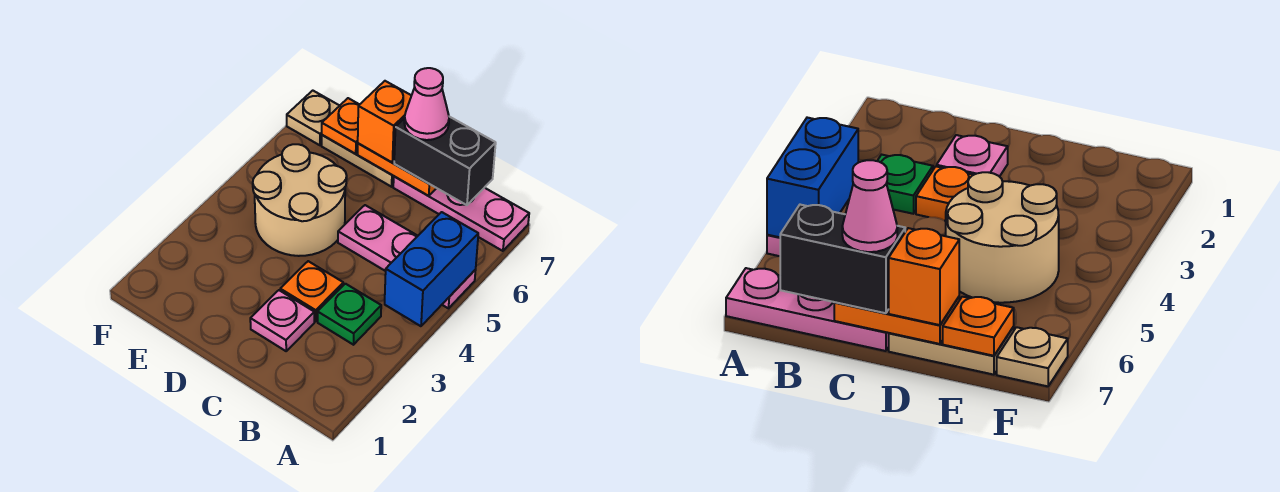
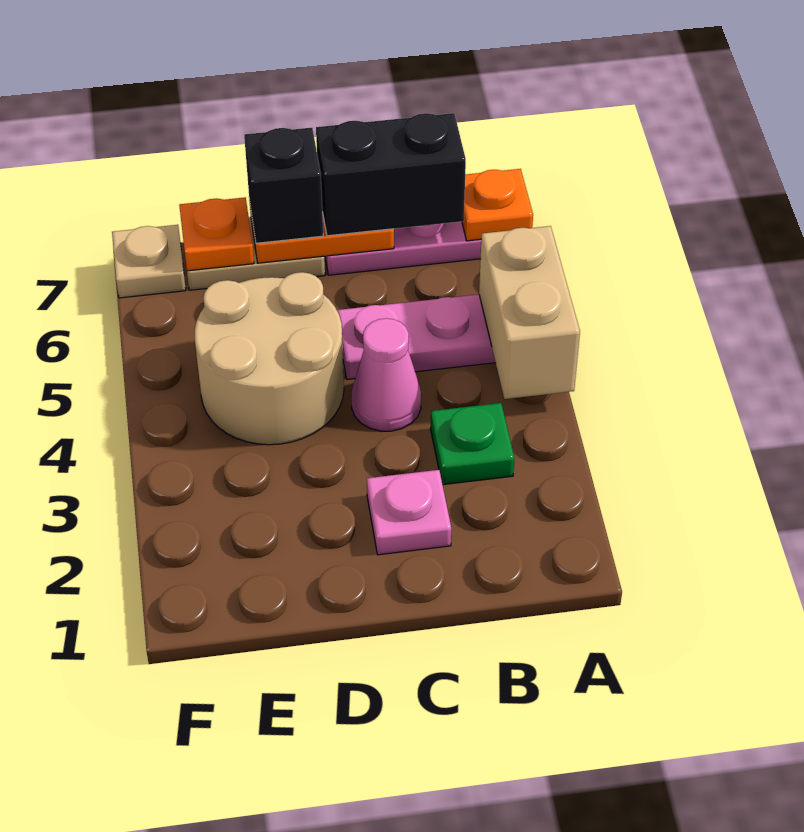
blue brick A4:A5 level 2 -> tan brick A4:A5 level 2
orange plate C3 level 1 -> orange plate A7 level 2
pink cone C7 level 4 -> pink cone C4 level 1
orange brick D7 level 3 -> black brick D7 level 3

